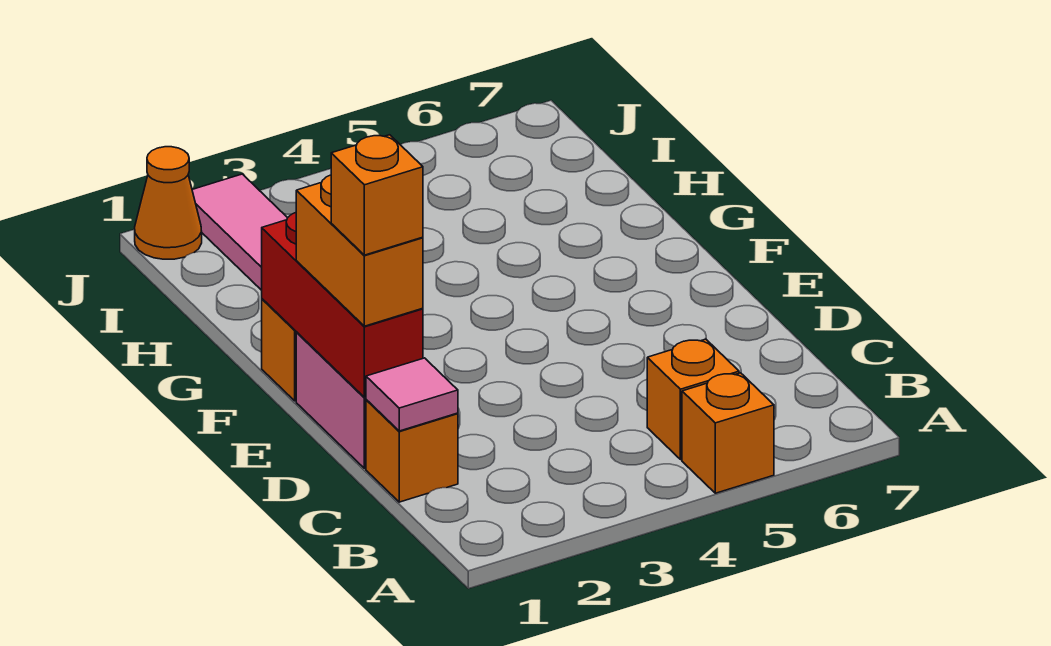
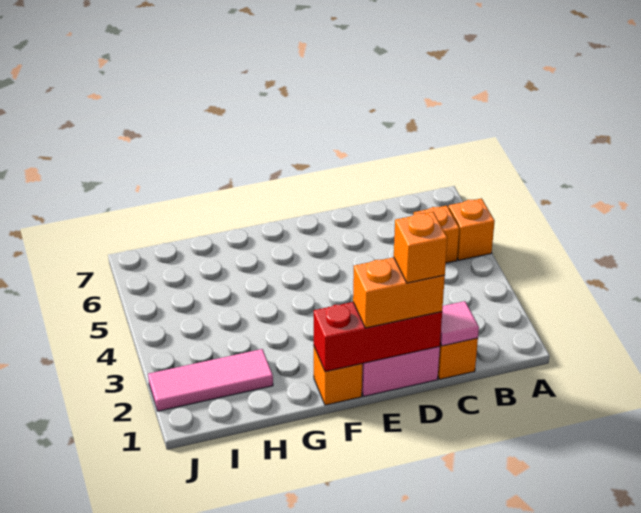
orange cone J1 level 1 -> none

